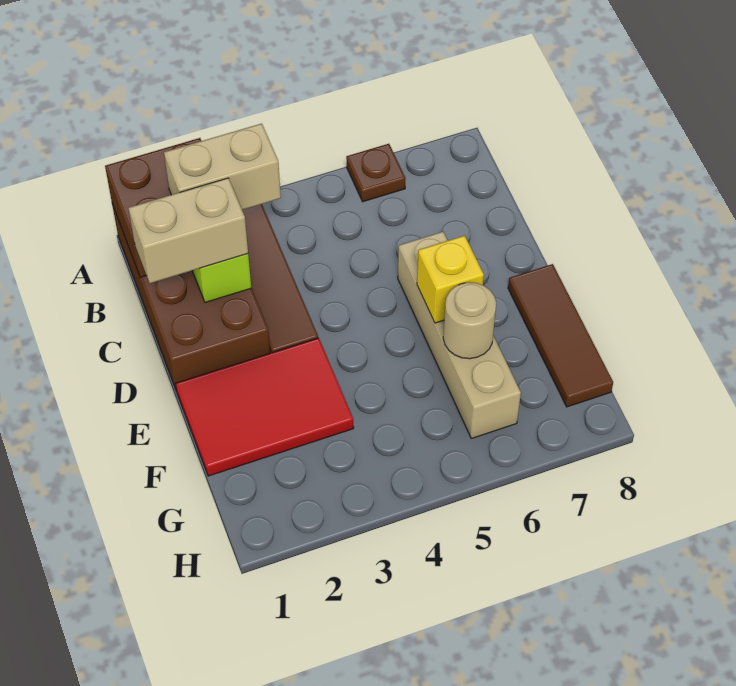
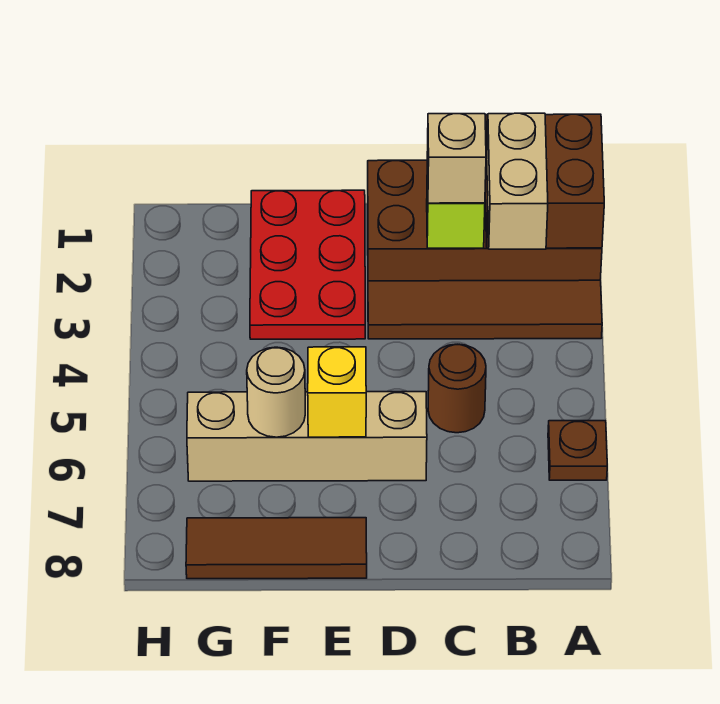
tan brick C1:C2 level 3 -> tan brick C2 level 3
none -> brown round brick C5 level 1
red tile E1:F3 level 1 -> red plate E1:F3 level 1

